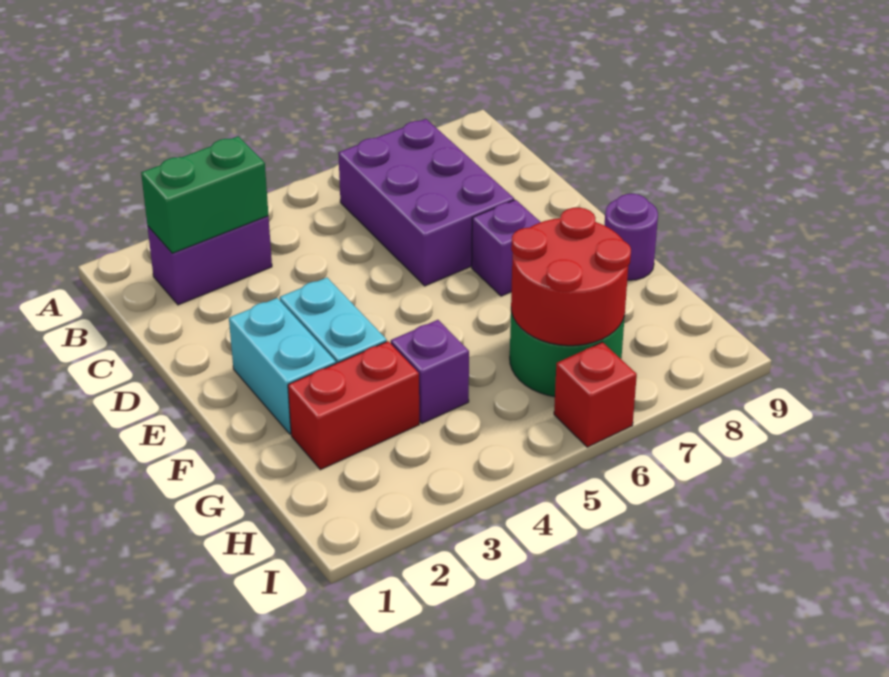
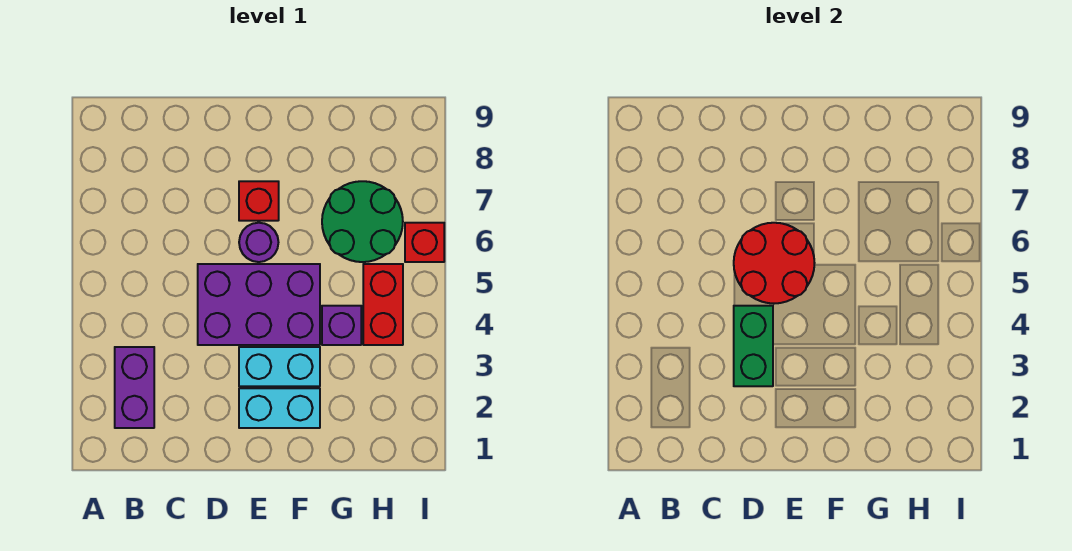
green brick B2:B3 level 2 -> green brick D3:D4 level 2
purple brick B6:D7 level 1 -> purple brick D4:F5 level 1
purple brick E7 level 1 -> red brick E7 level 1
purple round brick F9 level 1 -> purple round brick E6 level 1
red brick G2:G3 level 1 -> red brick H4:H5 level 1
red round brick G6:H7 level 2 -> red round brick D5:E6 level 2

